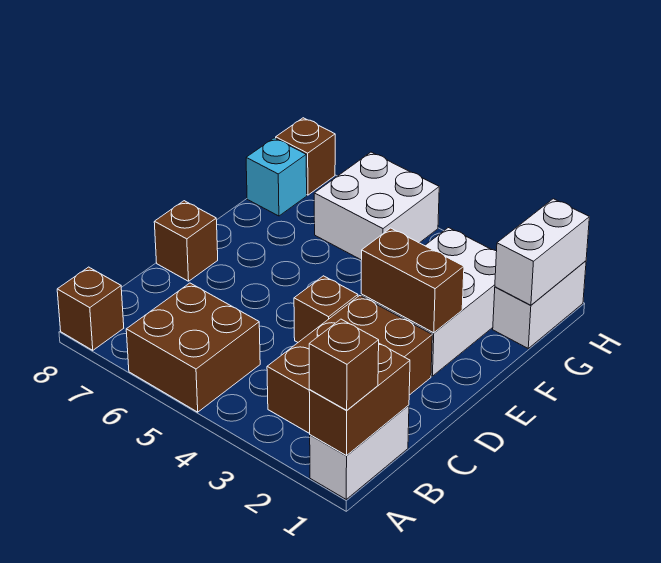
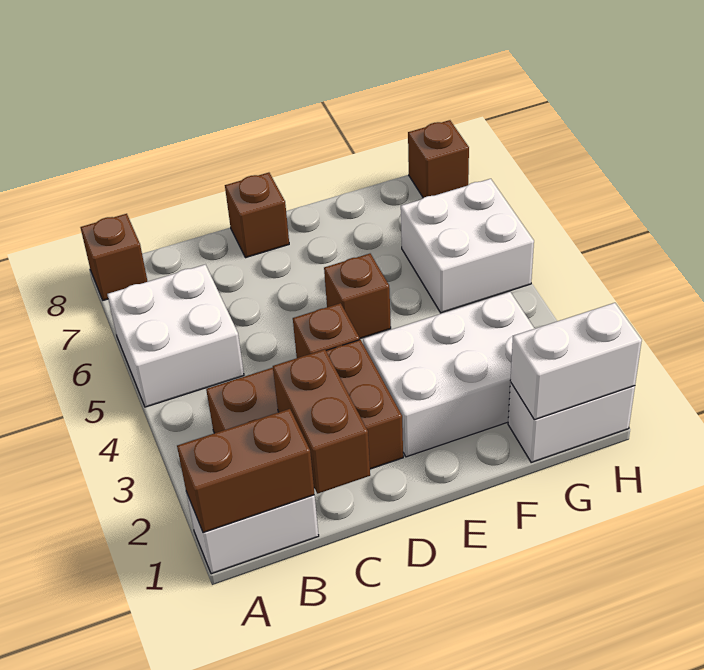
brown brick A1 level 3 -> brown brick E5 level 1
brown brick A5:B6 level 1 -> white brick A5:B6 level 1
brown brick E2:E3 level 2 -> brown brick C1:C2 level 2
cyan brick G8 level 1 -> none

